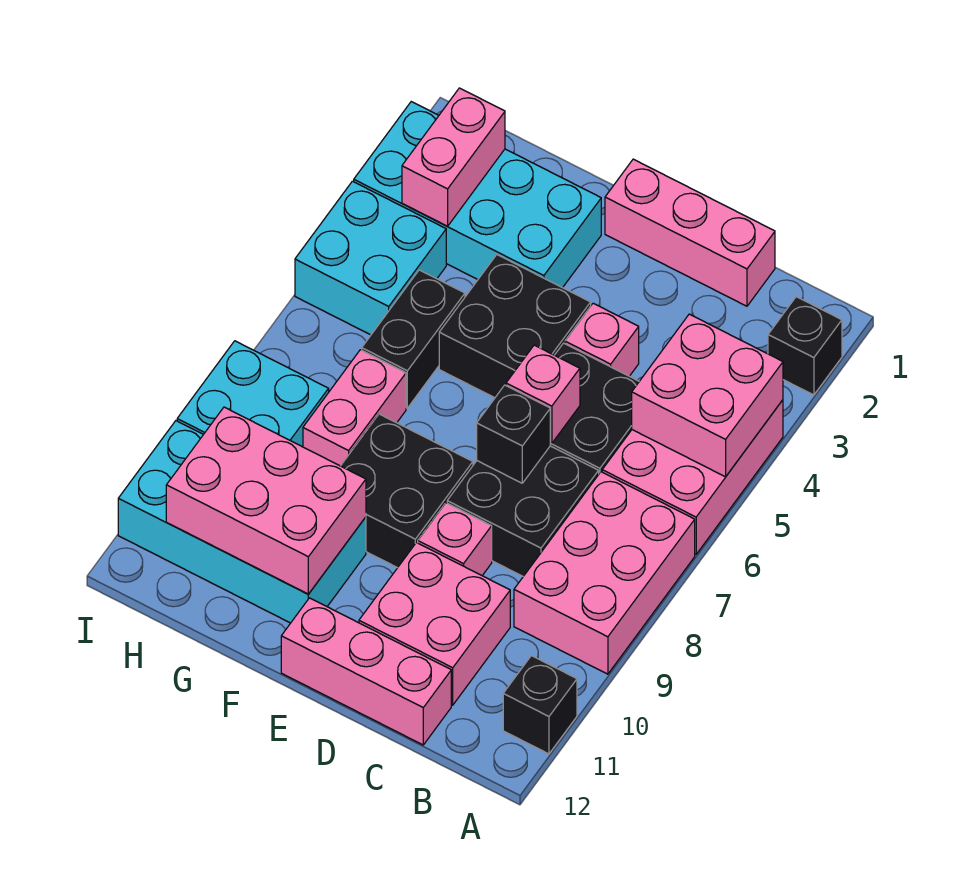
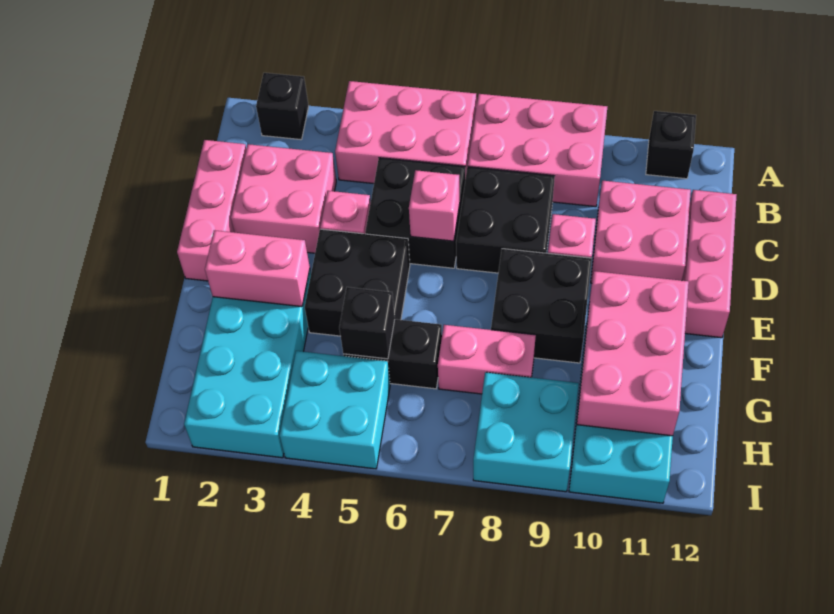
pink brick A4:B5 level 2 -> pink brick C2:D3 level 1
black brick D7 level 2 -> black brick G5 level 2
pink brick H2:H3 level 2 -> pink brick F2:F3 level 2

